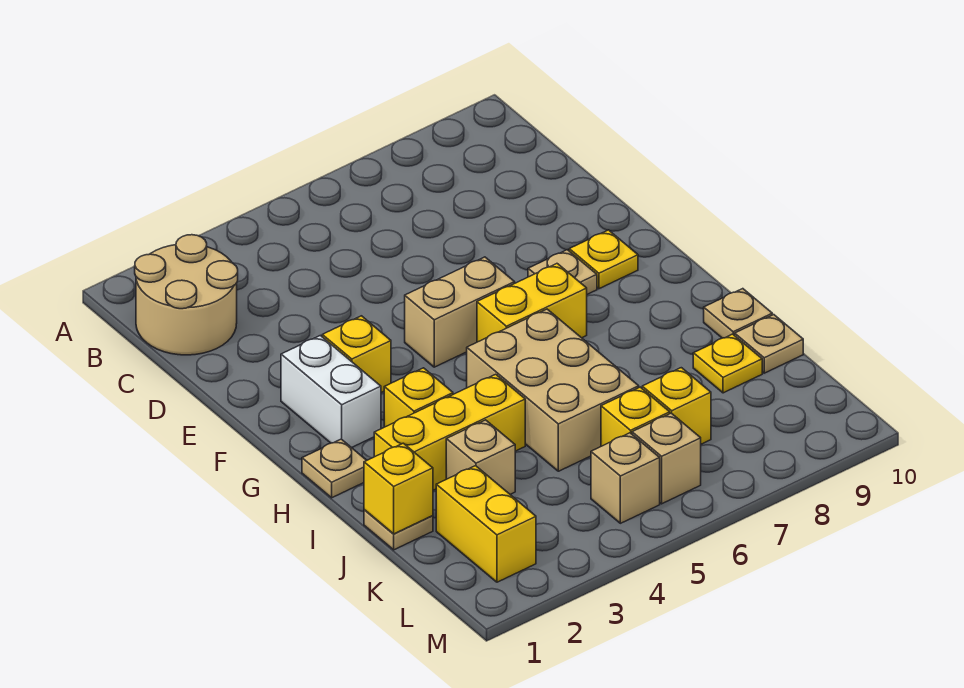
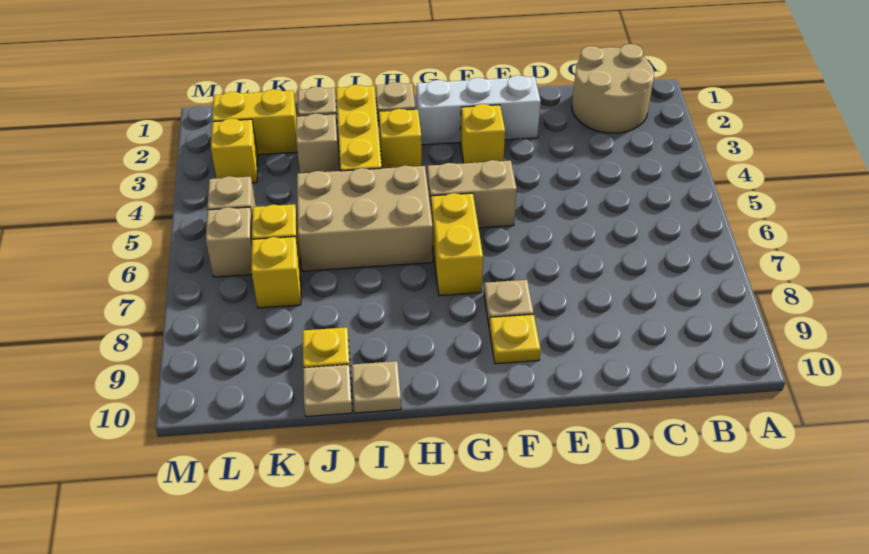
white brick F2:G2 level 1 -> white brick E2:G2 level 1
tan brick F5:F6 level 1 -> tan brick F5:G5 level 1
yellow brick J1 level 2 -> yellow brick L3 level 1

